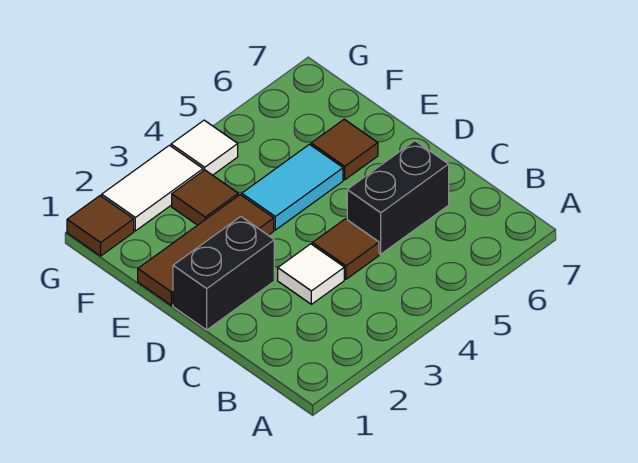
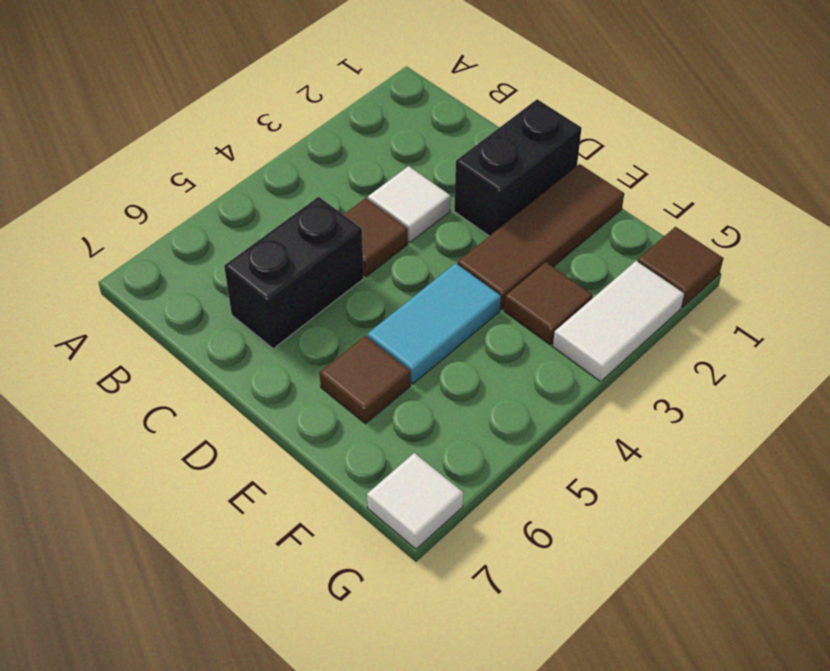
white tile G4 level 1 -> white tile G7 level 1

